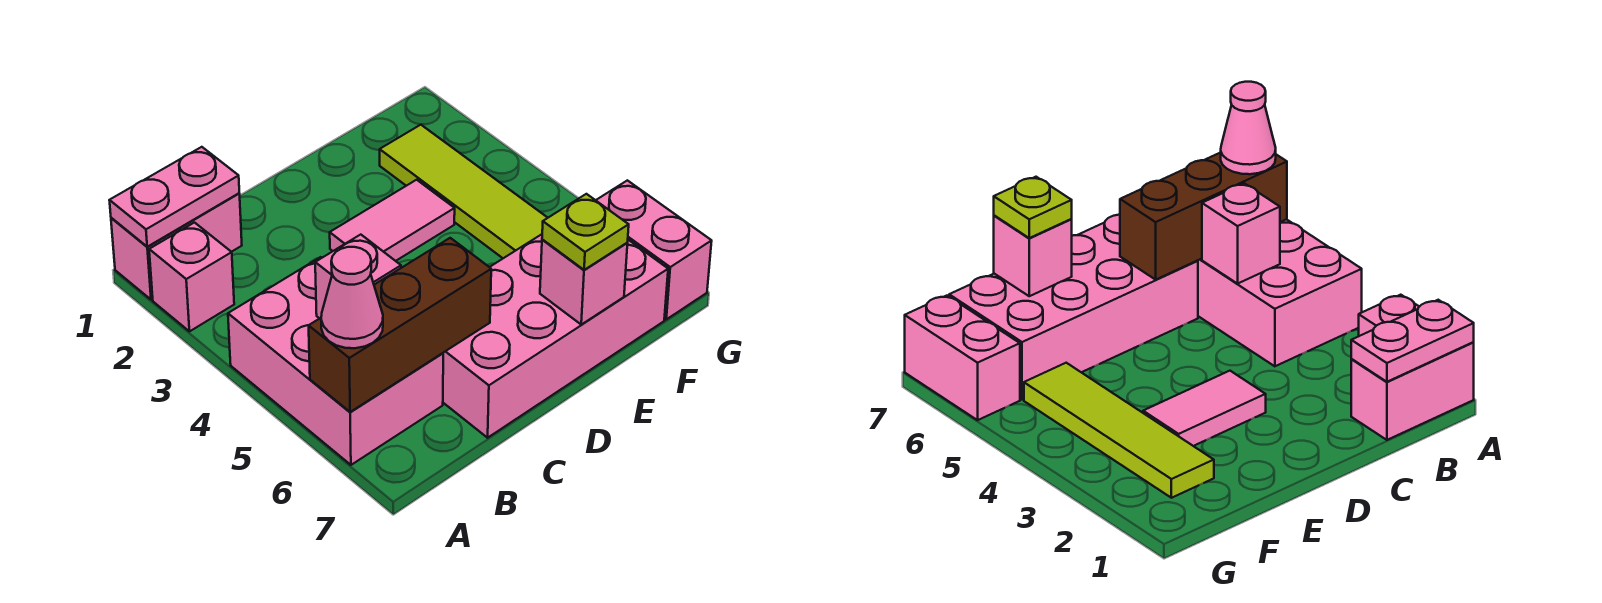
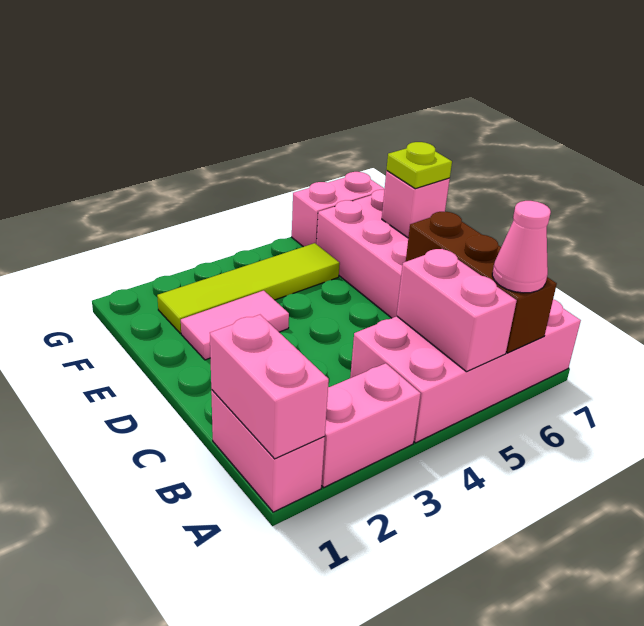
pink plate A1:B1 level 2 -> pink brick A1:B1 level 2
pink brick A2 level 1 -> pink brick A2:A3 level 1
pink brick A4:B6 level 1 -> pink brick A4:B7 level 1
pink brick B5 level 2 -> pink brick A5:B5 level 2
pink tile D3:E3 level 1 -> pink tile E2:E3 level 1

